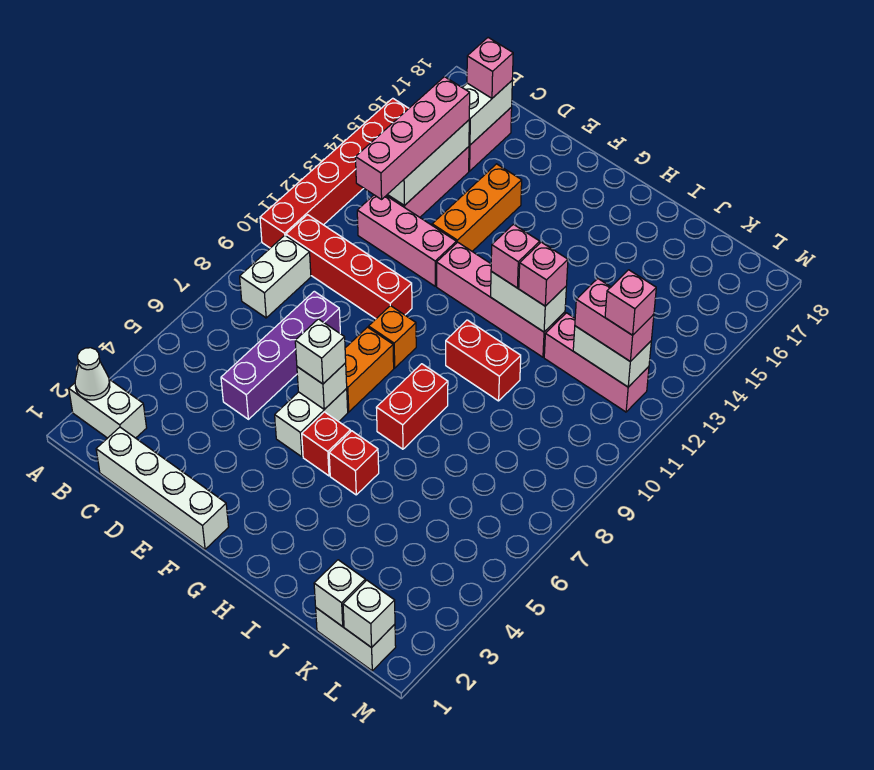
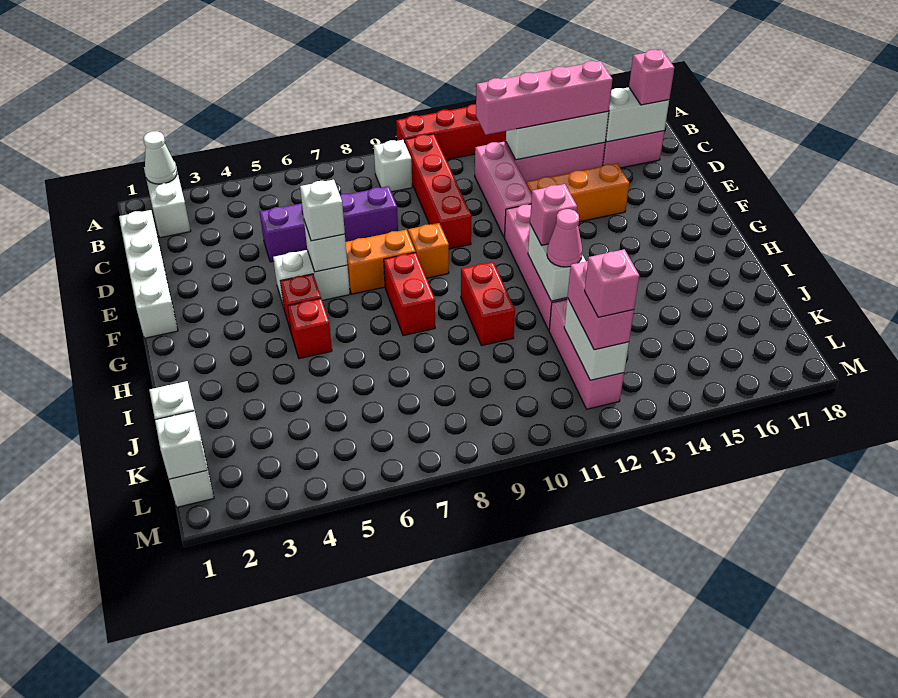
white brick B8:B9 level 1 -> white brick B9 level 1
red brick H7:H8 level 1 -> red brick G8:H8 level 1
pink brick I12 level 3 -> pink cone I12 level 3

